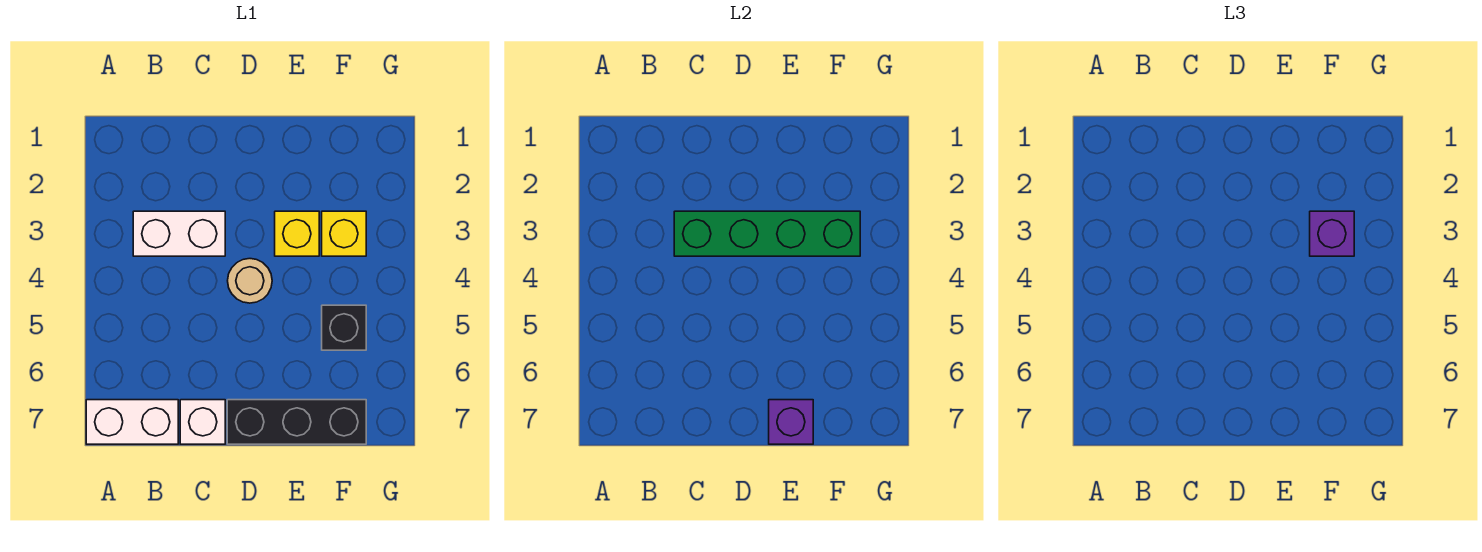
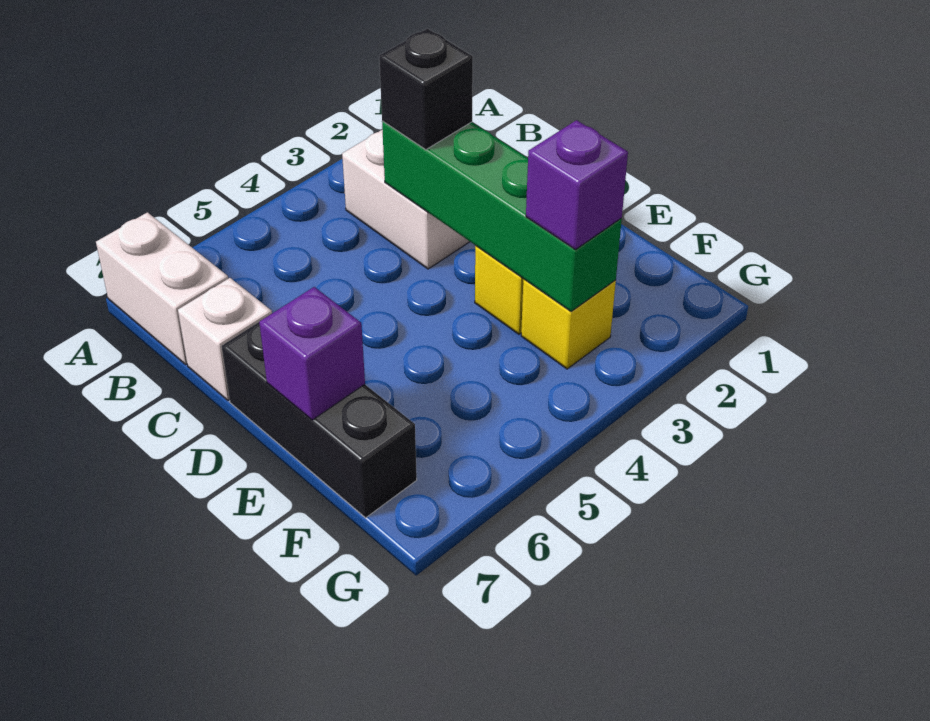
tan round brick D4 level 1 -> none
black brick F5 level 1 -> black brick C3 level 3

